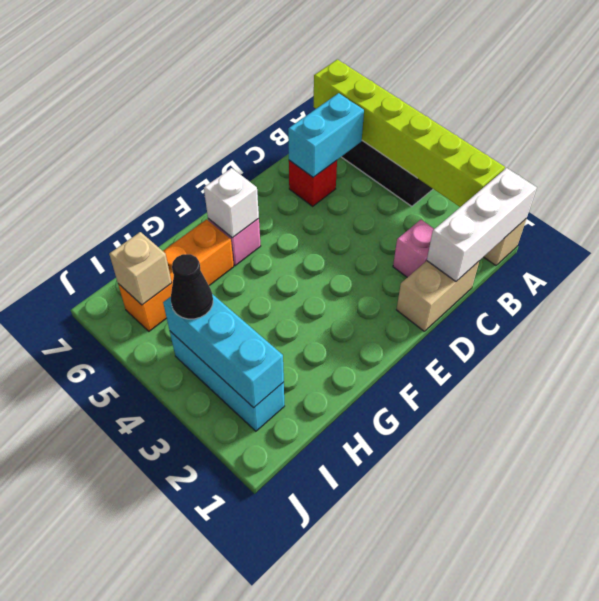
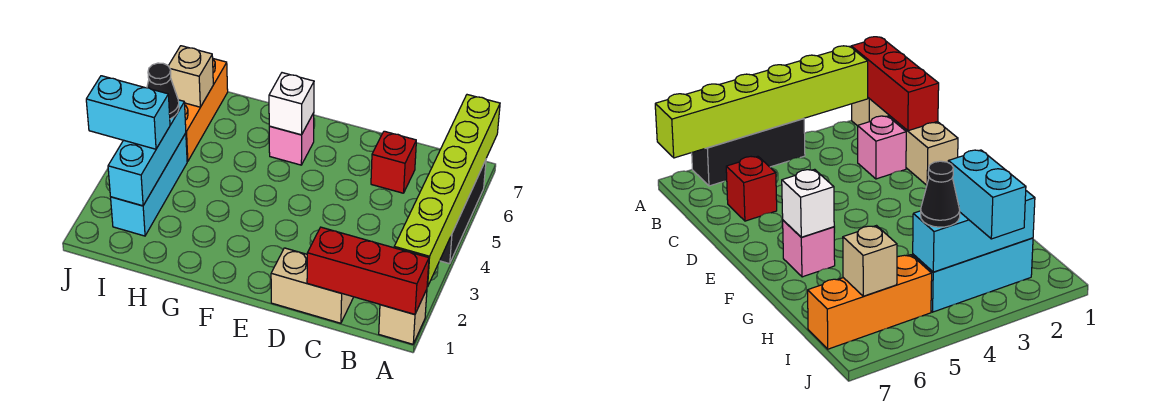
white brick A1:C1 level 2 -> red brick A1:C1 level 2
cyan brick B6:C6 level 2 -> cyan brick I3:J3 level 3
orange brick G6:I6 level 1 -> orange brick I5:I7 level 1

